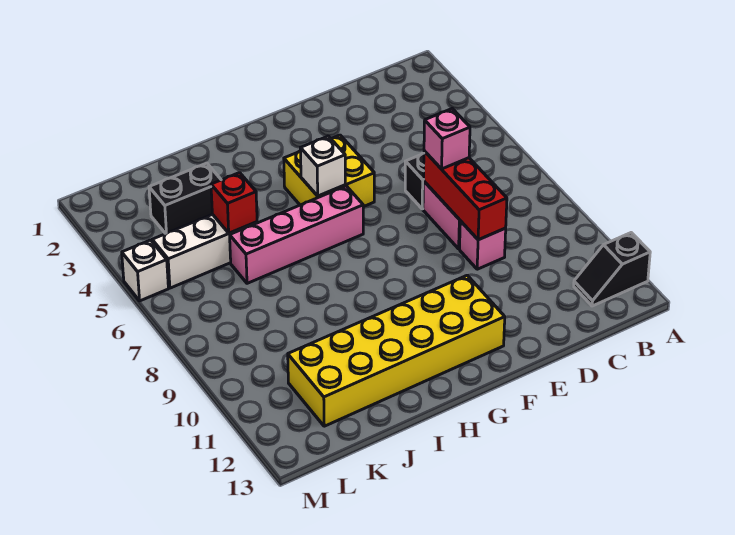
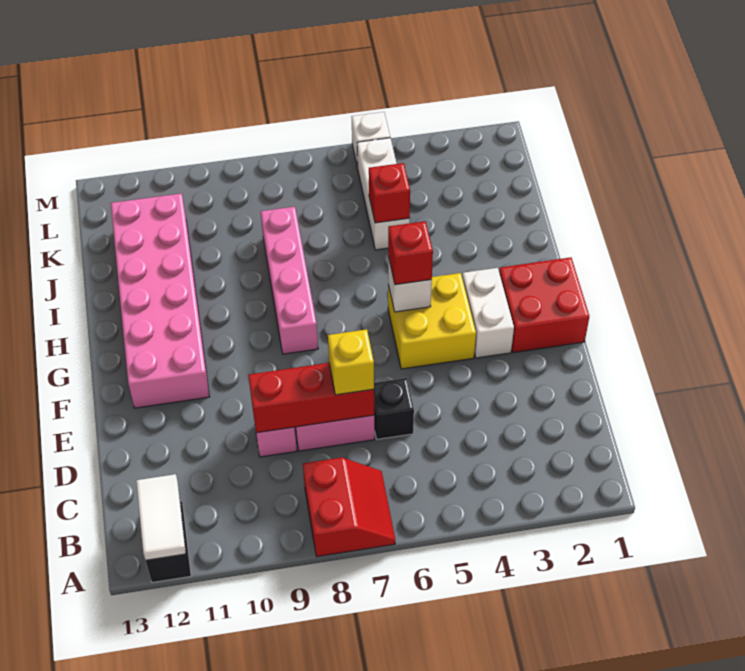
none -> red slope A7:B8 level 1 top 8
none -> white tile A12:B12 level 2
pink brick D7 level 3 -> yellow brick D7 level 3
none -> red brick F1:G2 level 1
none -> white brick F3:G3 level 1
yellow brick F11:K12 level 1 -> pink brick F11:K12 level 1
none -> red brick G5 level 3
pink brick G6:J6 level 1 -> pink brick G8:J8 level 1
black brick J3:K3 level 1 -> none

